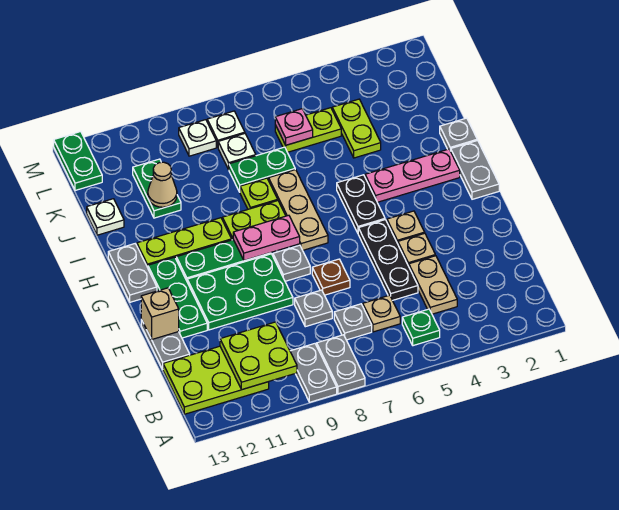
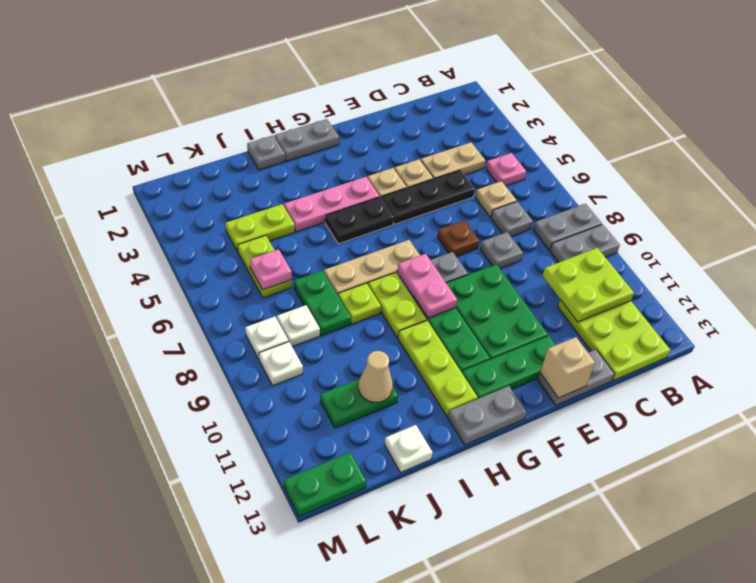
green plate B5 level 1 -> pink plate B5 level 1
pink plate H2:H4 level 1 -> pink plate G4:I4 level 1

